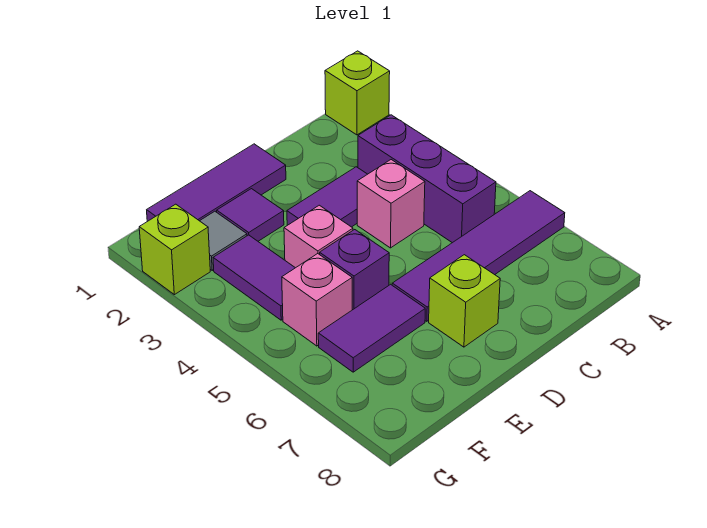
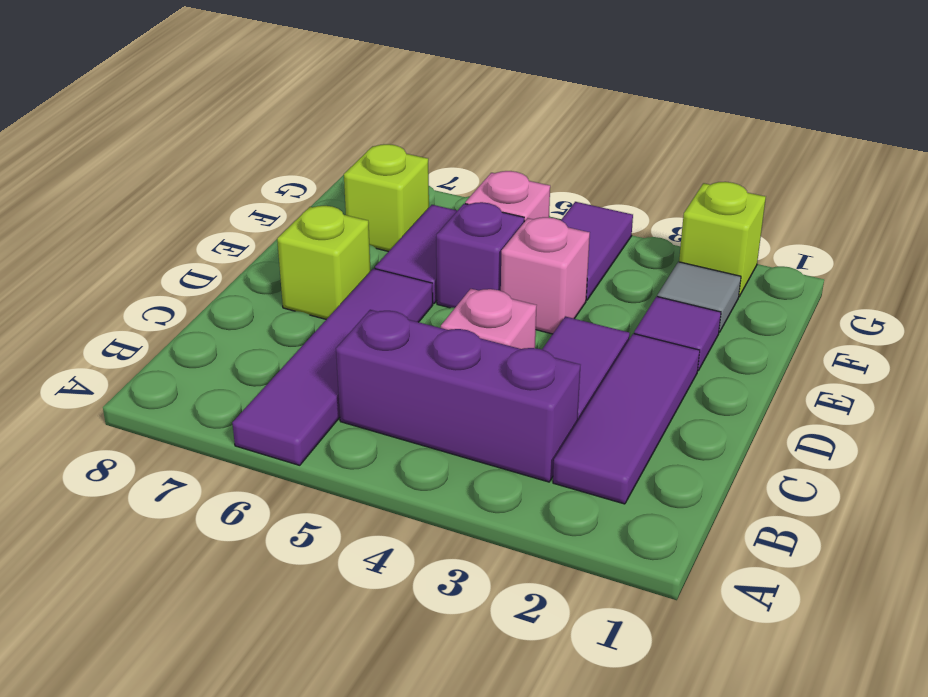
lime brick A1 level 1 -> lime brick F7 level 1
purple tile D1:F1 level 1 -> purple tile B2:D2 level 1
purple tile F3:F4 level 1 -> purple tile F4:G4 level 1

